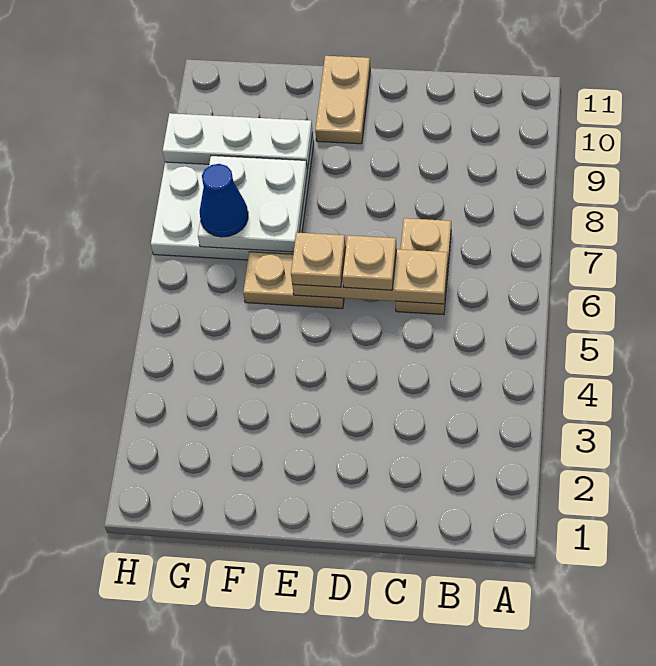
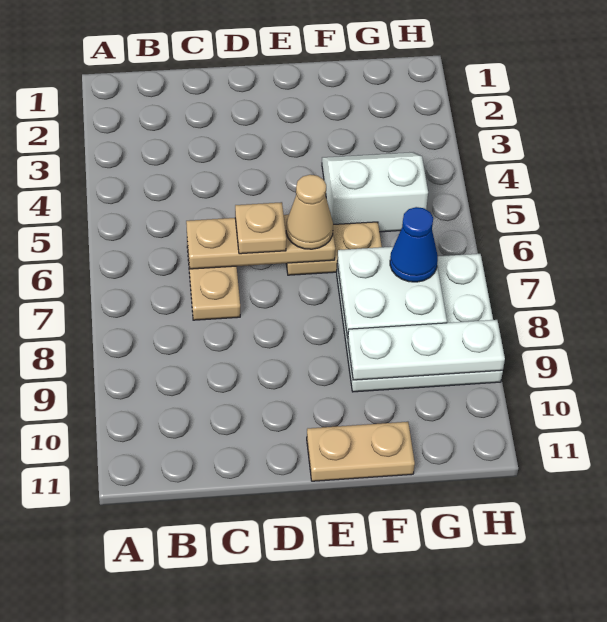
tan plate E6 level 3 -> tan cone E6 level 3
tan plate E10:E11 level 1 -> tan plate E11:F11 level 1
none -> white slope F4:G5 level 1 top 5

